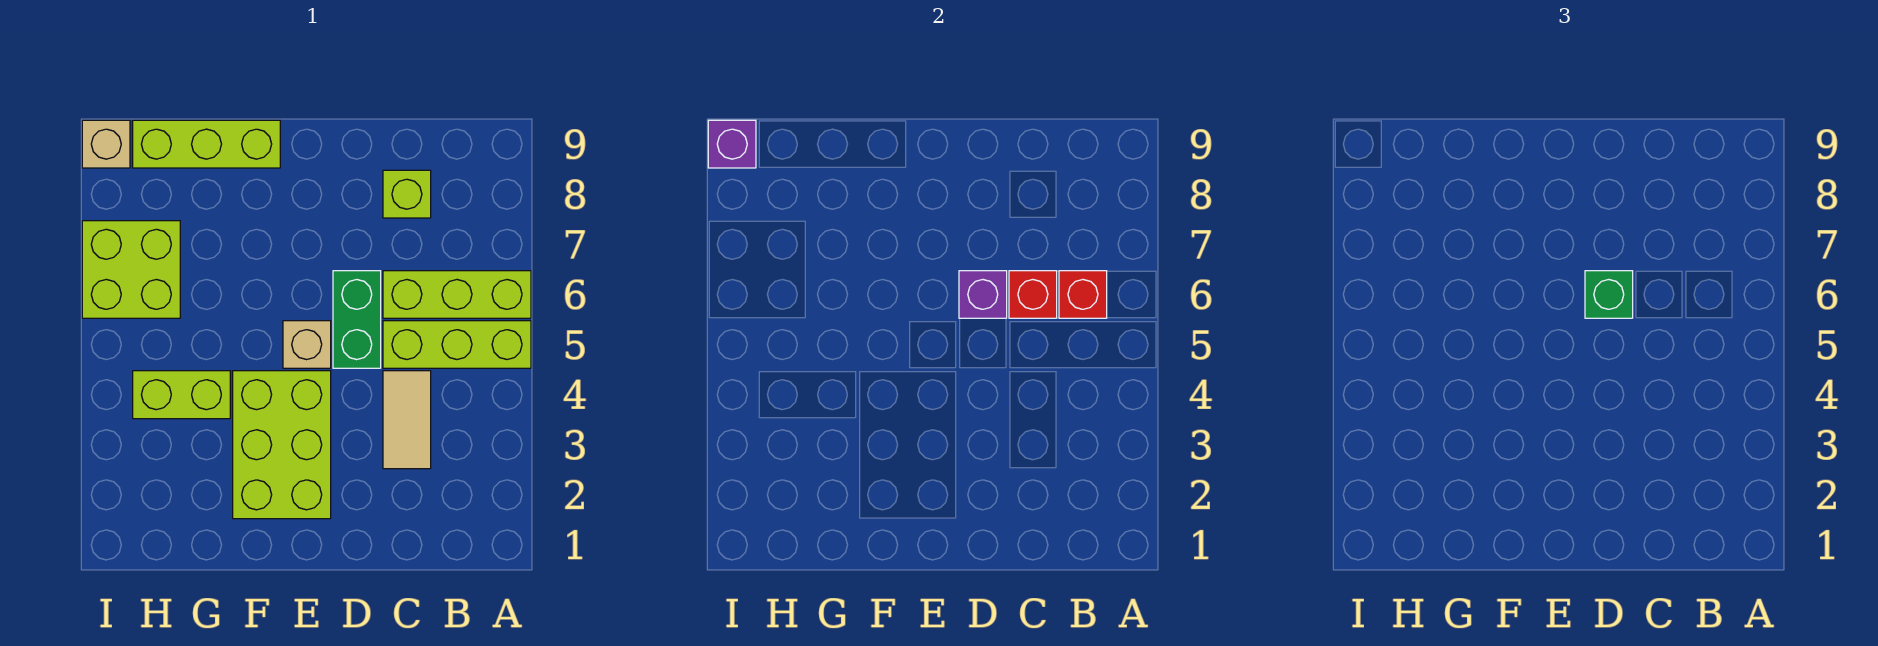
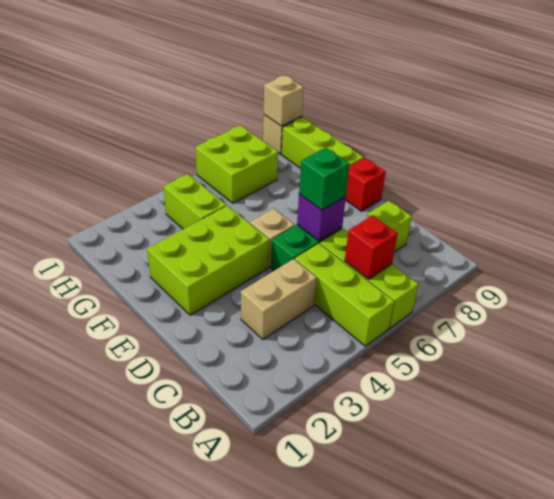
tan tile C3:C4 level 1 -> tan brick C3:C4 level 1
red brick C6 level 2 -> red brick E9 level 1
purple brick I9 level 2 -> tan brick I9 level 2

